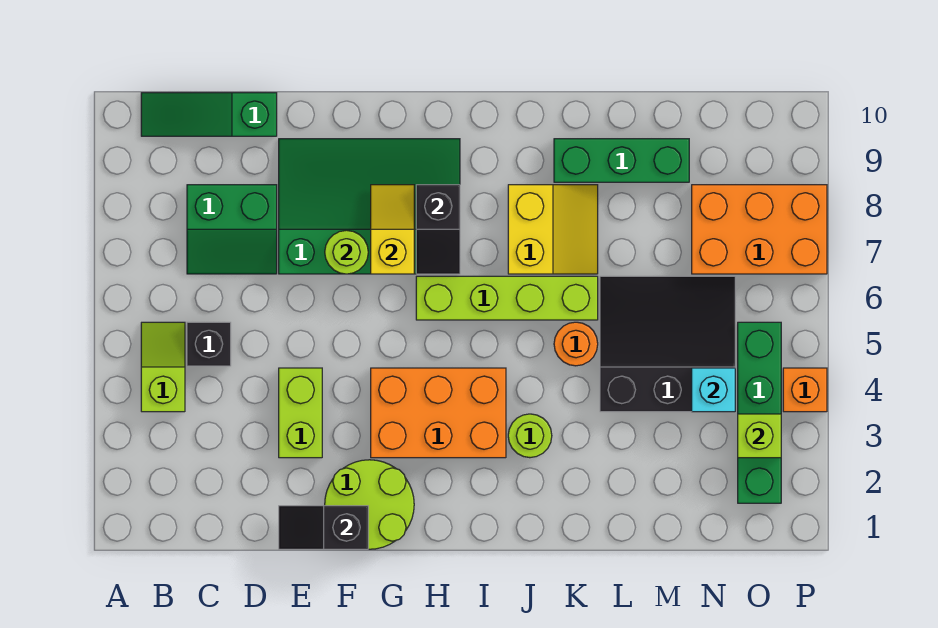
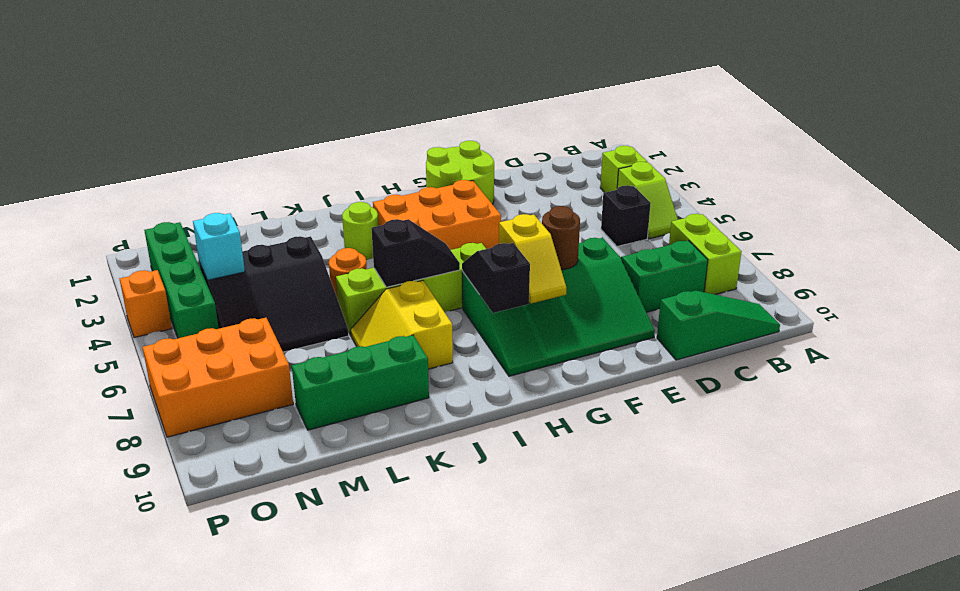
black slope E1:F1 level 2 top F -> black slope I6:J6 level 2 top J
lime brick E3:E4 level 1 -> lime brick B7:B8 level 1
lime round brick F7 level 2 -> brown round brick F7 level 2
lime brick O3 level 2 -> lime brick B3 level 1

